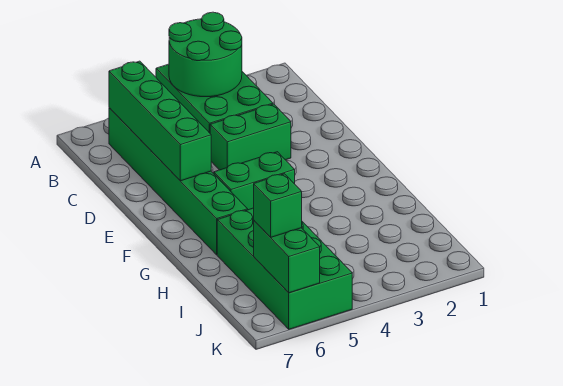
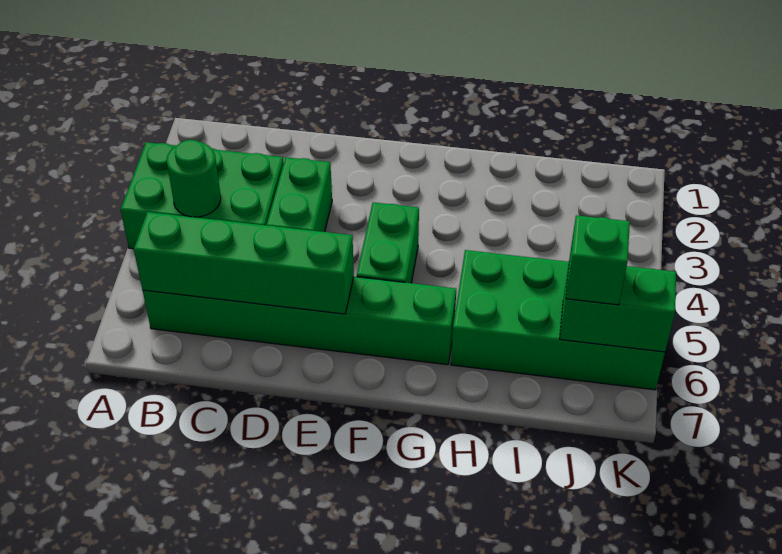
green round brick A3:B4 level 2 -> green round brick B4 level 2

